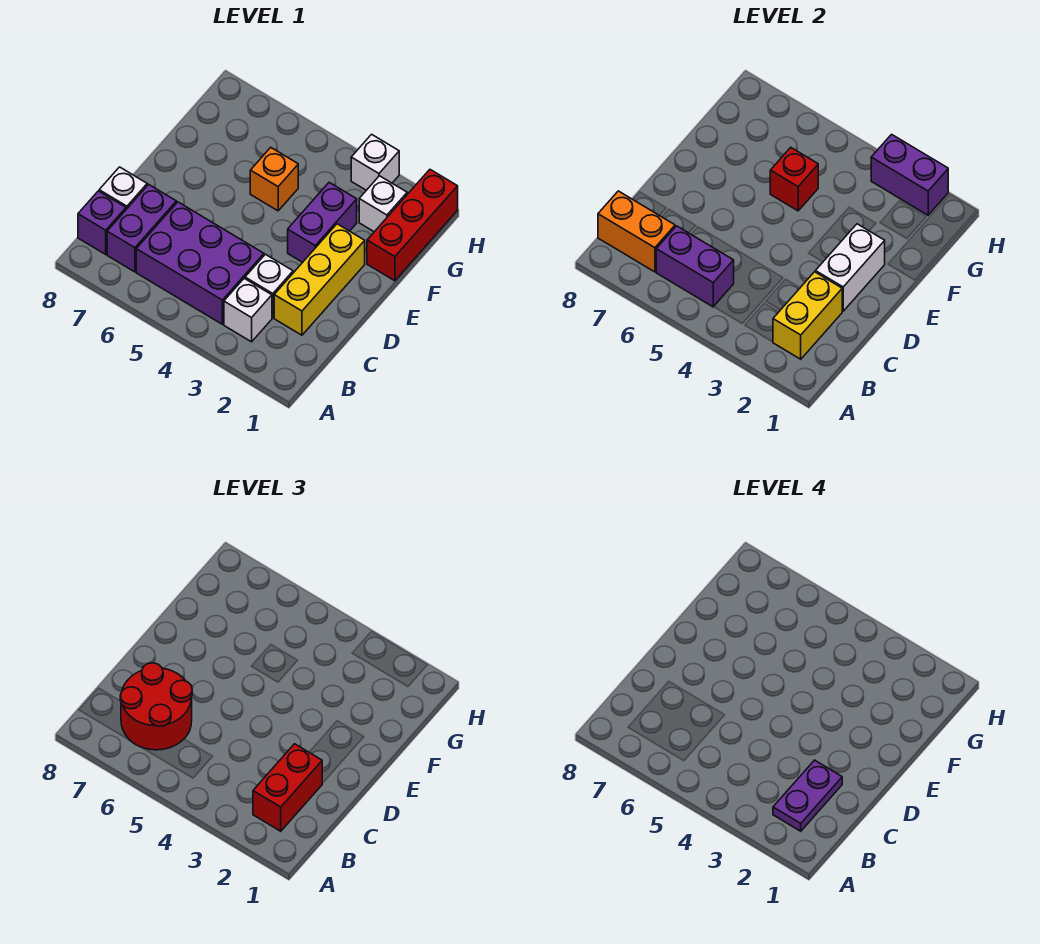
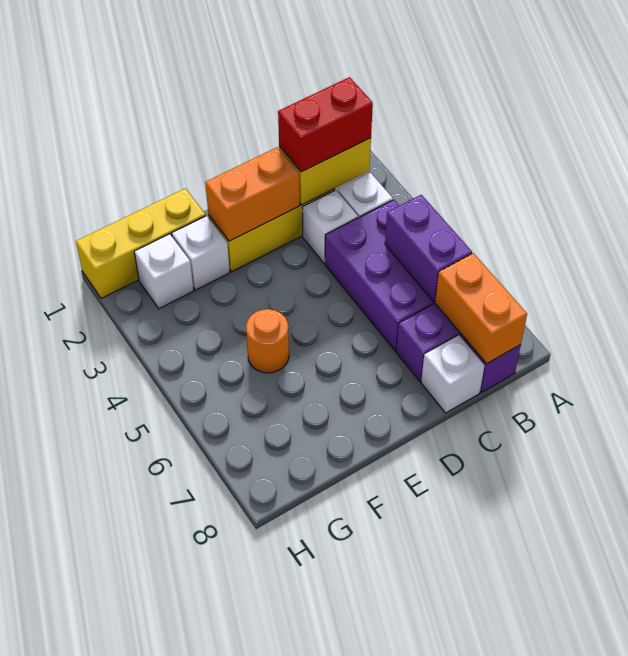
purple plate B2:C2 level 4 -> none
red round brick B6:C7 level 3 -> none
white brick D2:E2 level 2 -> orange brick D2:E2 level 2
purple brick E3:F3 level 1 -> none
red brick F1:H1 level 1 -> yellow brick F1:H1 level 1
orange brick F5 level 1 -> orange round brick F5 level 1
red brick F5 level 2 -> none
purple brick H2:H3 level 2 -> none
white brick H3 level 1 -> white brick F2 level 1

